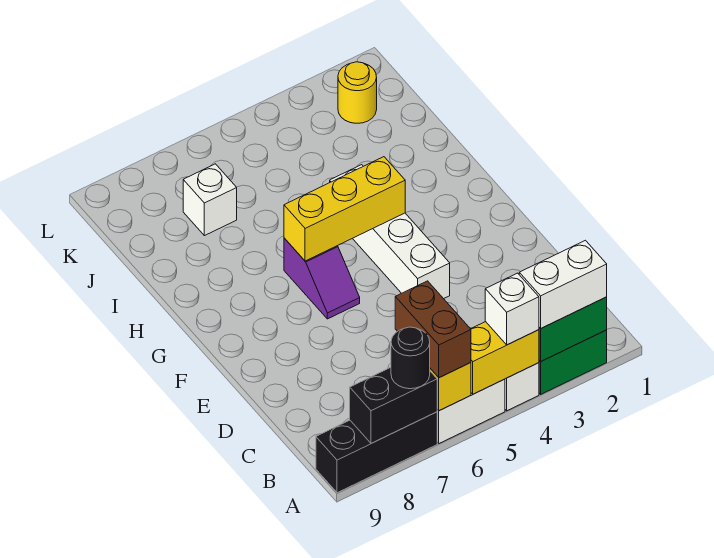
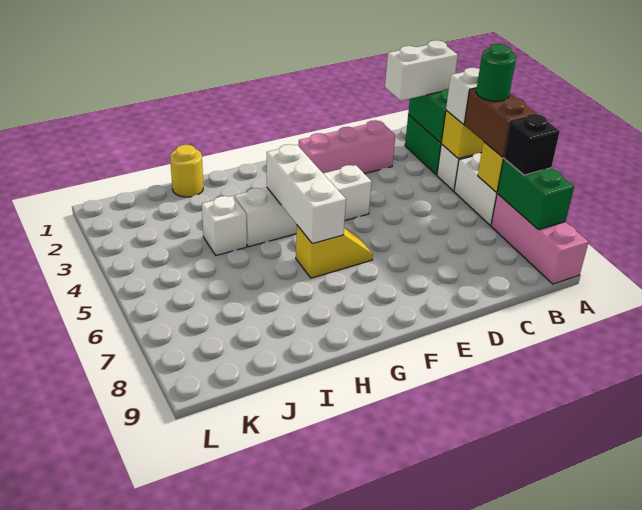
white brick A2:A3 level 3 -> white brick A2:B2 level 3
yellow brick A4:A5 level 2 -> yellow brick A4 level 2
none -> green round brick A5 level 4
brown brick A6:B6 level 3 -> brown brick A5:A6 level 3
black brick A7:A9 level 1 -> pink brick A7:A9 level 1
black brick A7:A8 level 2 -> green brick A7:A8 level 2
black round brick A7 level 3 -> black brick A7 level 3
none -> pink brick C2:E2 level 1
purple slope F6:G6 level 1 top G -> yellow slope F6:G6 level 1 top G
yellow brick G4:G6 level 2 -> white brick G4:G6 level 2
white brick J7 level 1 -> white brick I4 level 1
yellow round brick K2 level 1 -> yellow round brick I1 level 1

